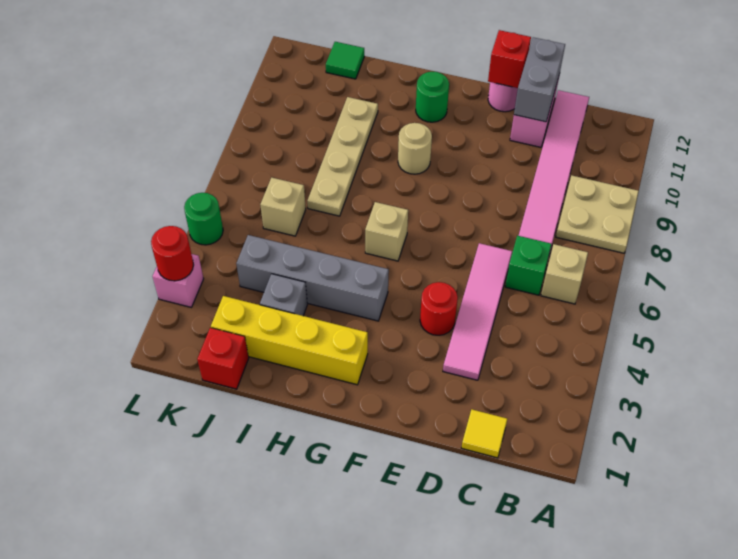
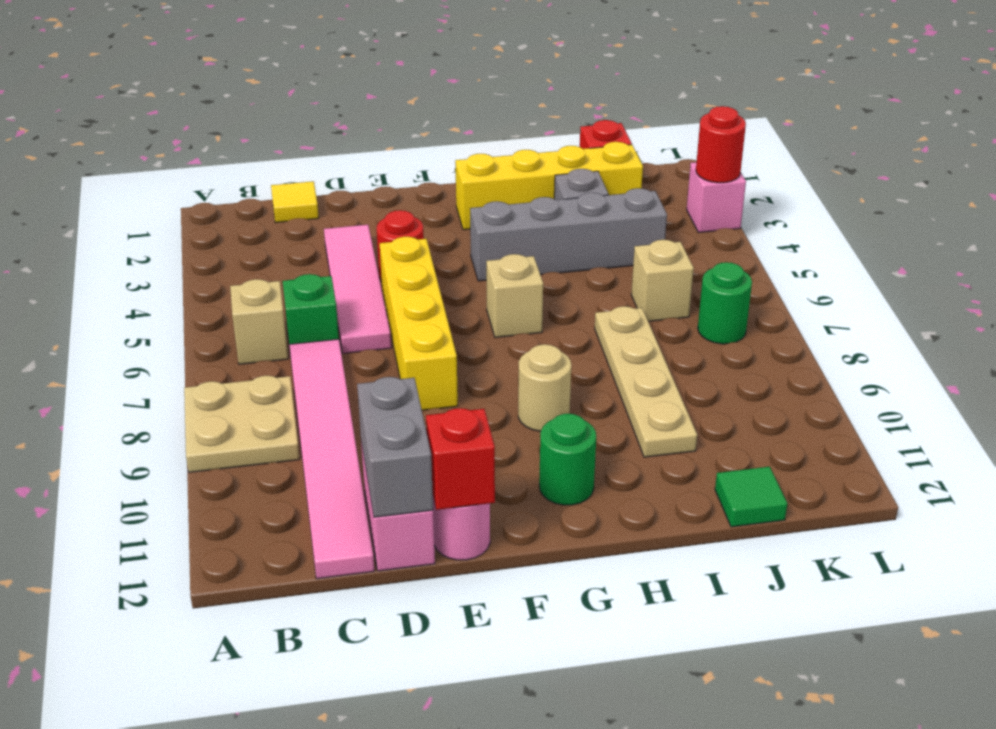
none -> yellow brick E5:E8 level 1
green round brick L5 level 1 -> green round brick K7 level 1

